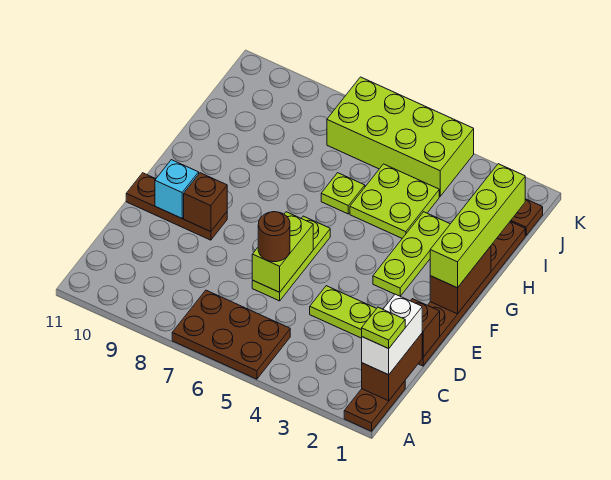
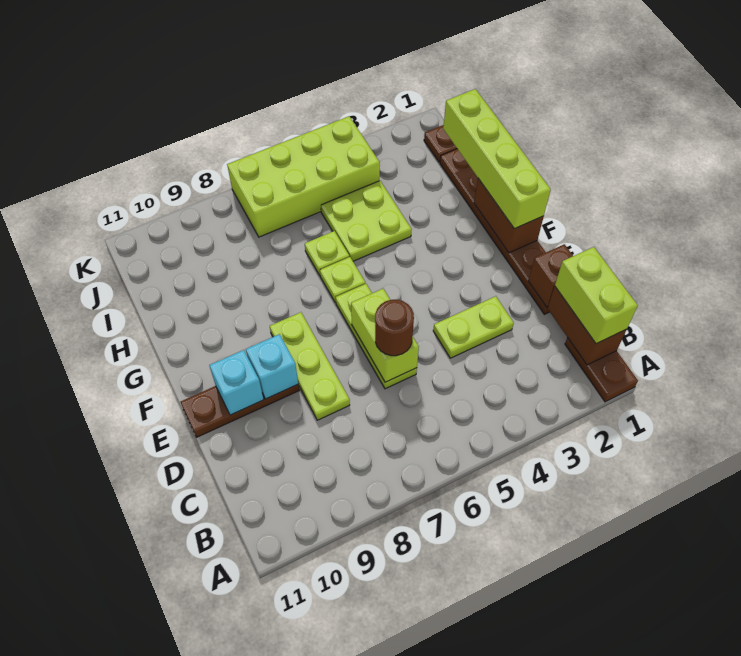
brown plate A5:B7 level 1 -> none
white brick B1:C1 level 3 -> lime brick B1:C1 level 3
lime plate B1 level 4 -> lime plate G6 level 1
brown brick E9 level 2 -> cyan brick E9 level 2
lime plate F3:H3 level 1 -> lime plate D8:F8 level 1

